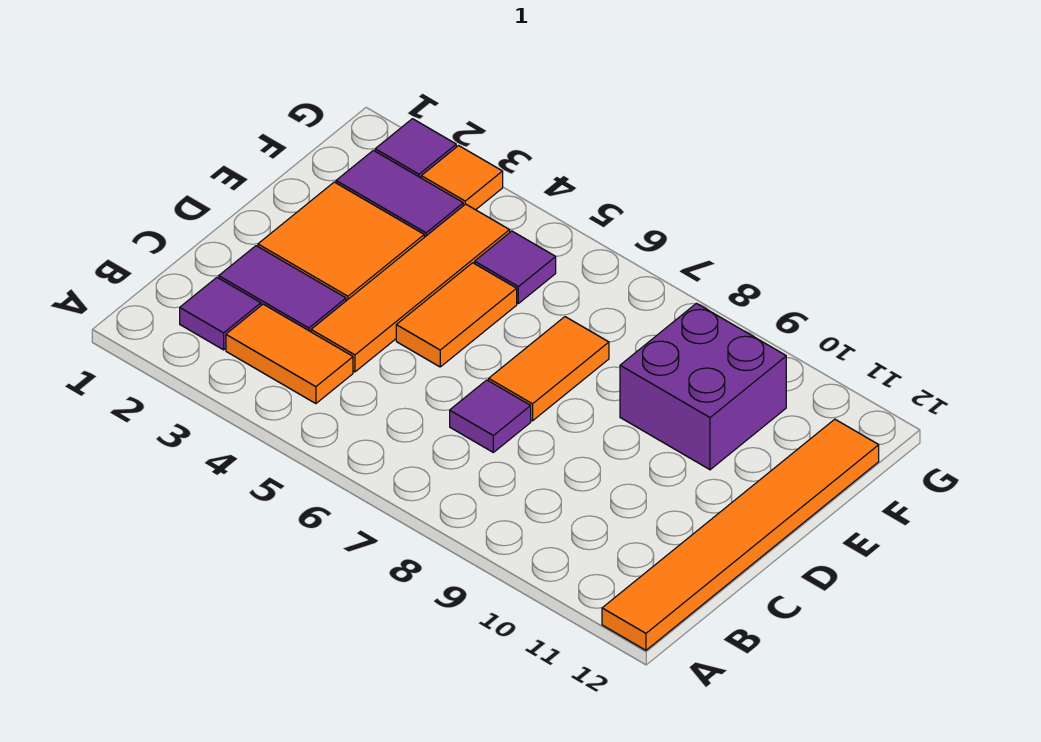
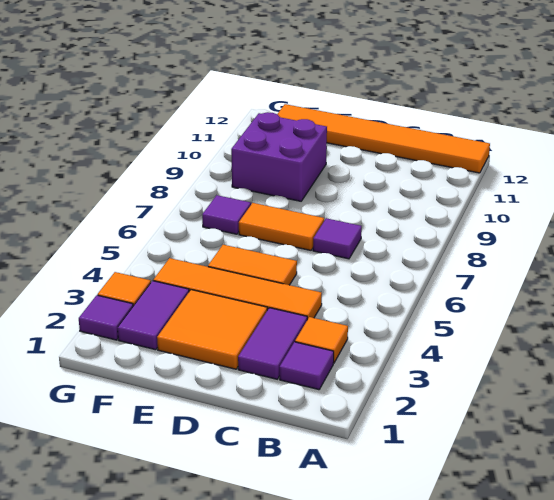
orange tile B3:B4 level 1 -> orange tile B3 level 1
purple tile F5 level 1 -> purple tile F7 level 1

